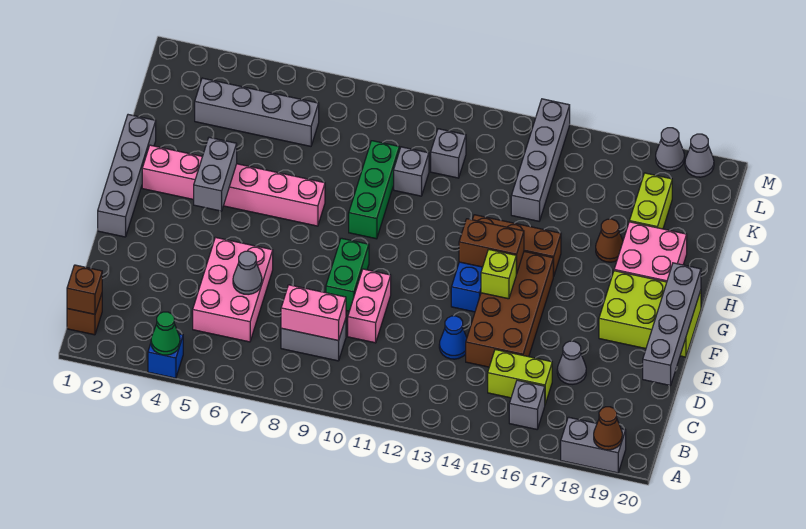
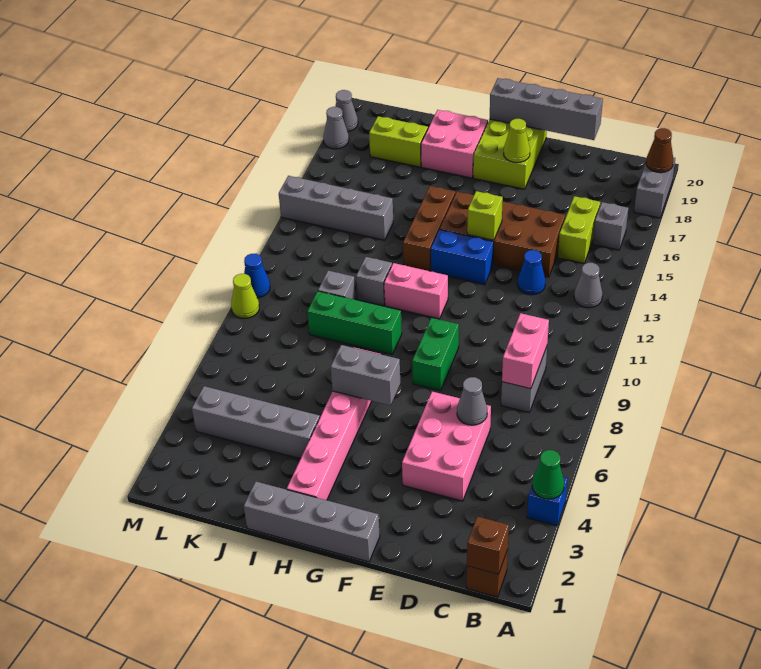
pink brick C5:E6 level 1 -> pink brick D4:E6 level 1
pink brick D10:E10 level 1 -> pink brick G11:H11 level 1
grey cone D17 level 1 -> grey cone B13 level 1
green brick E9:F9 level 1 -> green brick F8:F9 level 1
none -> lime cone F18 level 2
grey brick G4:H4 level 2 -> grey brick G6:H6 level 2
brown brick G13:G14 level 2 -> none
brown cone I17 level 1 -> none
grey brick K3:K6 level 1 -> grey brick I4:L4 level 1
grey brick K11 level 1 -> grey brick I11 level 1
none -> lime cone M9 level 1
none -> blue cone M10 level 1

